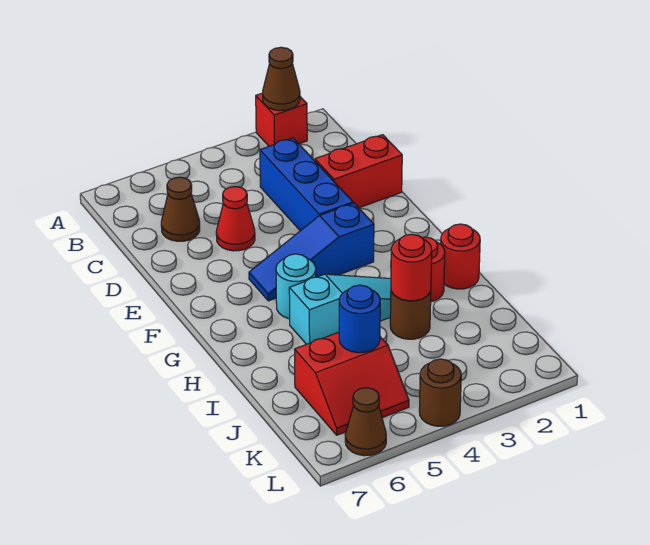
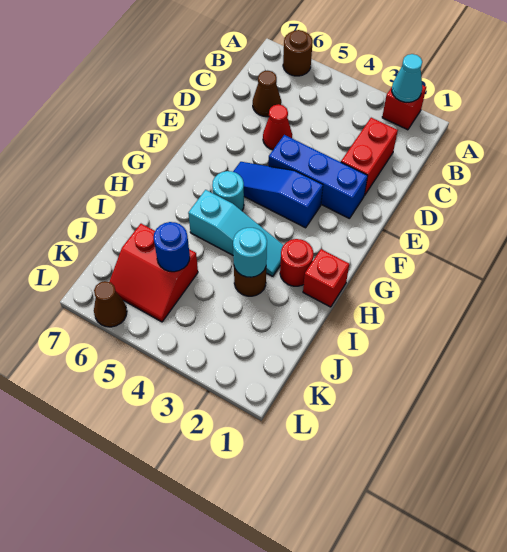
brown cone A2 level 2 -> cyan cone A2 level 2
blue brick C3:E3 level 1 -> blue brick E2:E4 level 1
red brick D1:D2 level 1 -> red brick C2:D2 level 1
red round brick H1 level 1 -> red brick H1 level 1
red round brick I3 level 2 -> cyan round brick I3 level 2
brown round brick L4 level 1 -> brown round brick A6 level 1

